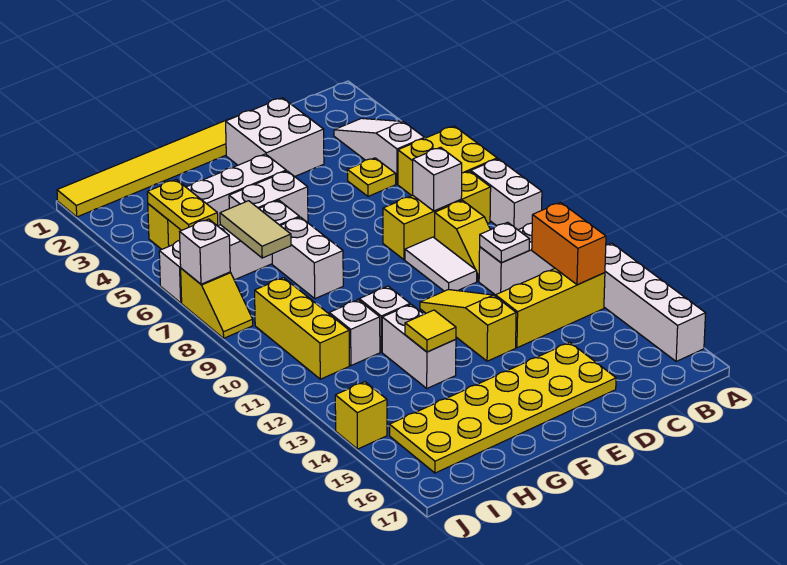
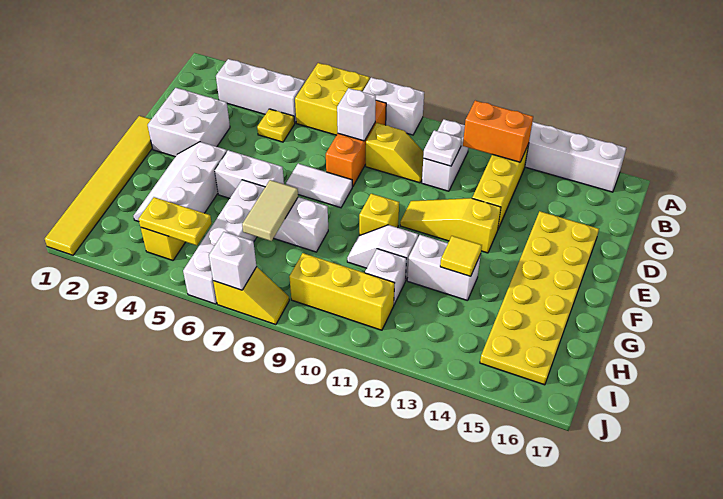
white slope B3:B5 level 1 top 5 -> white brick B3:B5 level 1
yellow brick B8:D8 level 1 -> orange brick B8:D8 level 1
white tile D9:D10 level 1 -> white tile E7:E8 level 1
white brick F5:G5 level 1 -> white brick F5:F6 level 1
tan tile H6:H7 level 2 -> tan tile G7:H7 level 2
yellow brick J14 level 1 -> yellow brick F10 level 1

